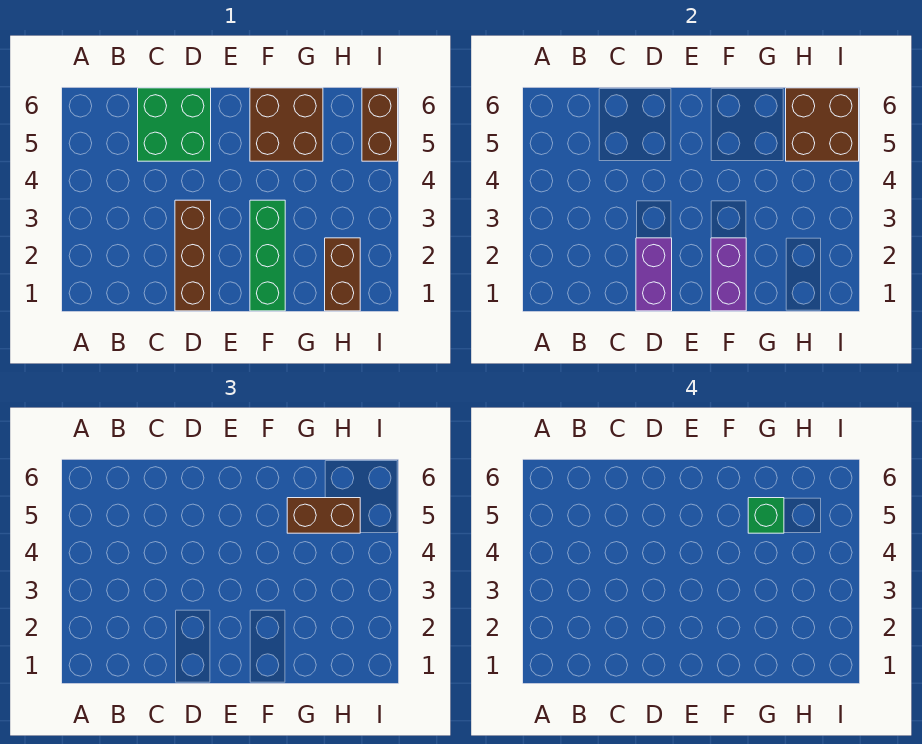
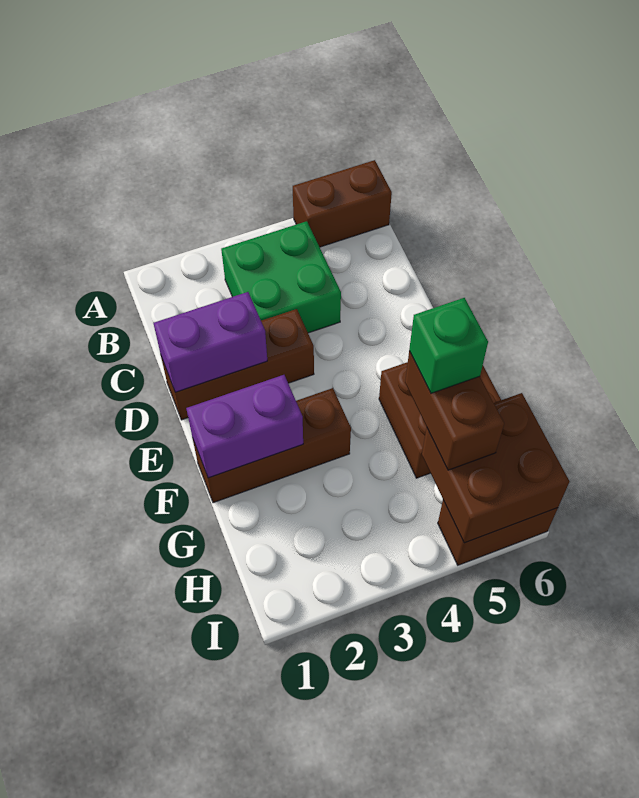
green brick C5:D6 level 1 -> green brick B3:C4 level 1
green brick F1:F3 level 1 -> brown brick F1:F3 level 1
brown brick H1:H2 level 1 -> brown brick A5:A6 level 1

